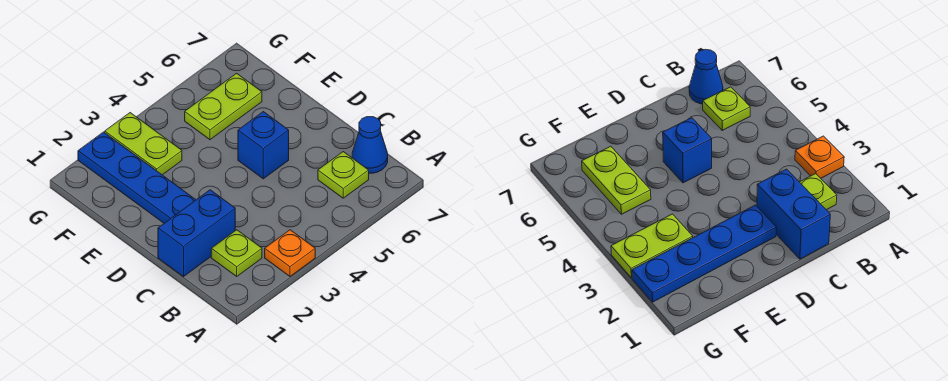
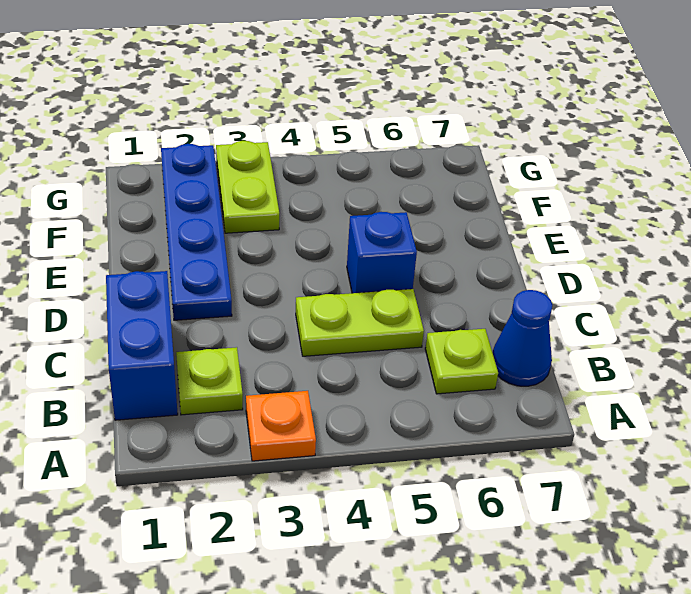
blue brick C1:C2 level 1 -> blue brick B1:C1 level 1
lime plate F5:F6 level 1 -> lime plate C4:C5 level 1

